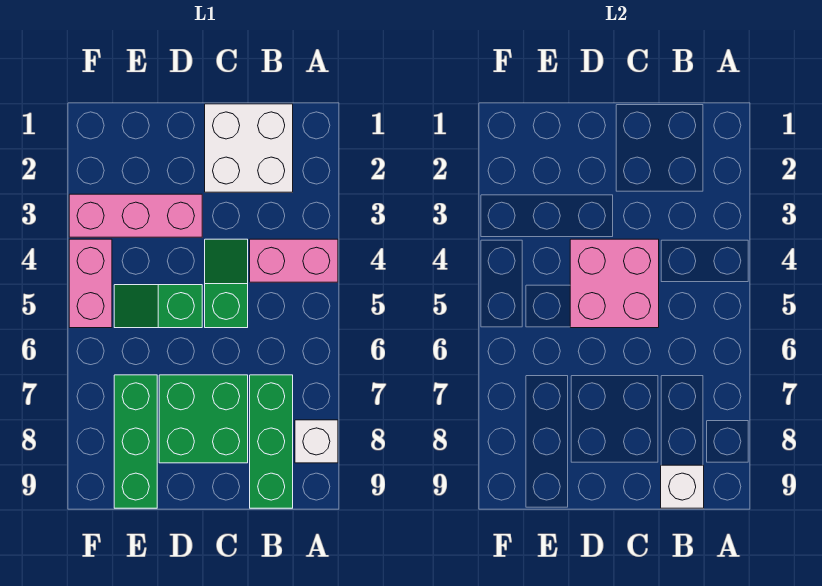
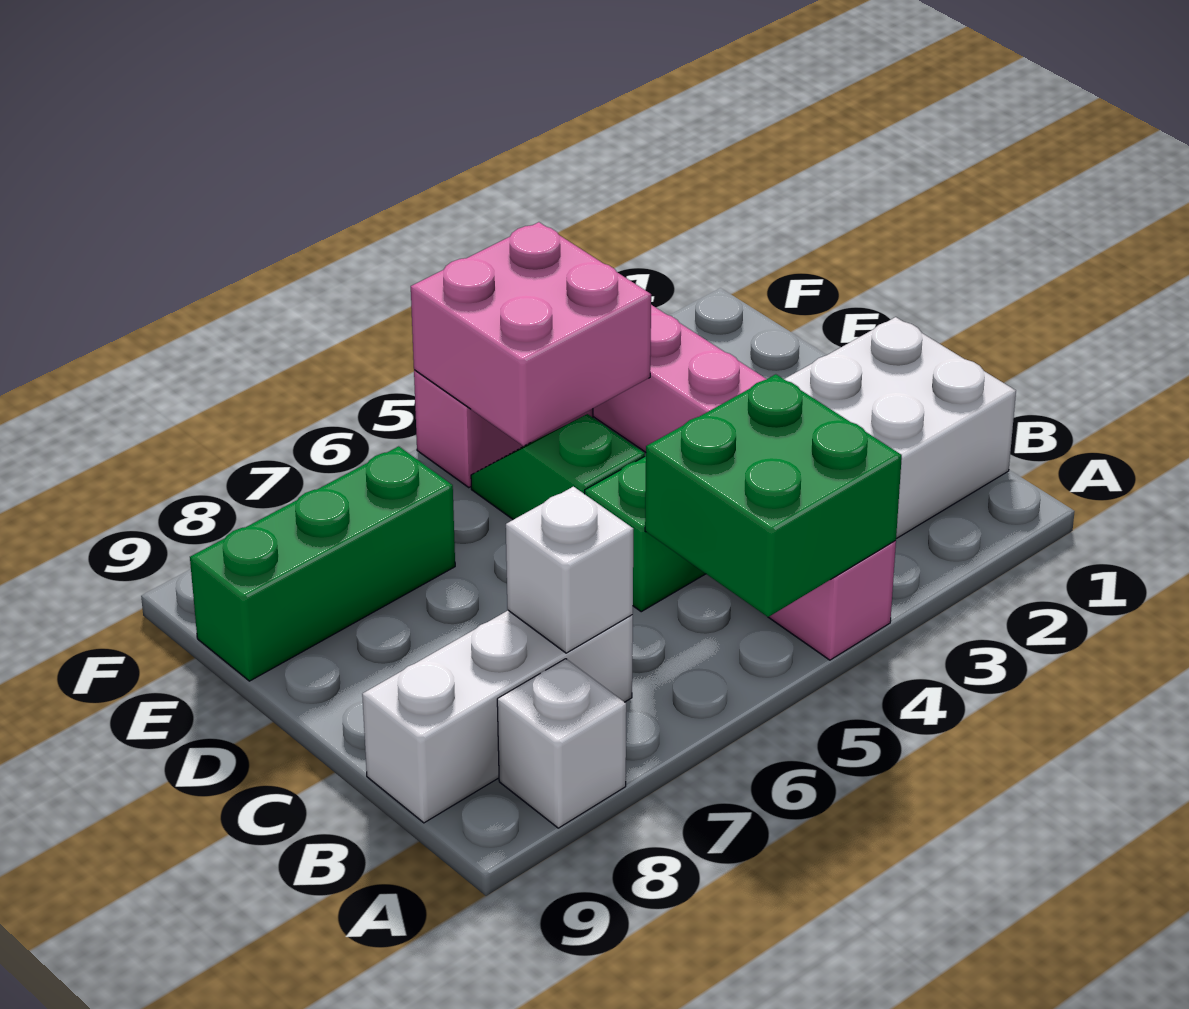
green brick B7:B9 level 1 -> white brick B7:B9 level 1
white brick B9 level 2 -> white brick B7 level 2
pink brick C4:D5 level 2 -> pink brick E4:F5 level 2
green brick C7:D8 level 1 -> green brick A4:B5 level 2

